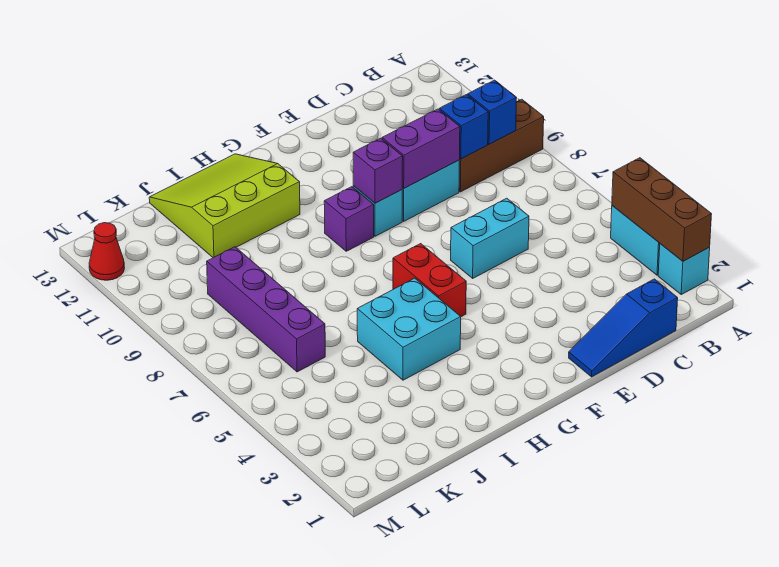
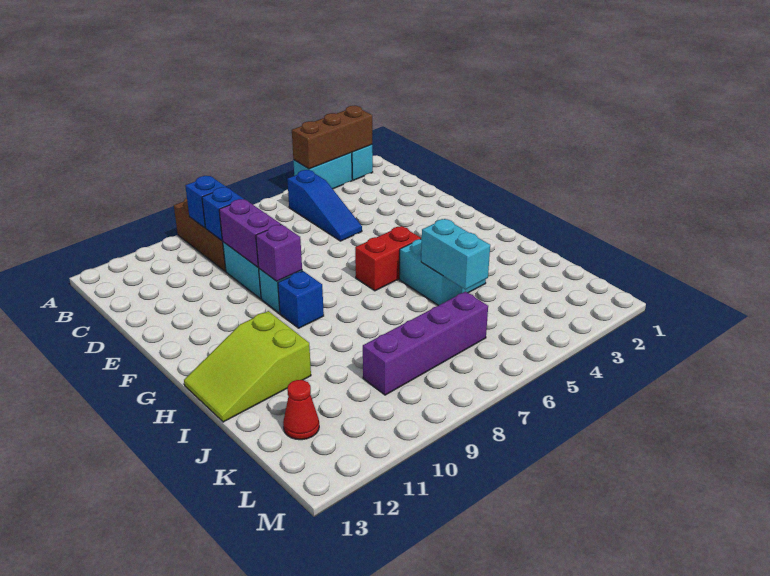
blue slope C1:E1 level 1 top C -> blue slope B5:D5 level 1 top B
cyan brick D6:E6 level 1 -> cyan brick I5:J5 level 2
purple brick G9 level 1 -> blue brick G9 level 1
lime slope H11:J13 level 1 top 11 -> lime slope H11:I13 level 1 top 11
red cone M12 level 1 -> red cone K12 level 1

